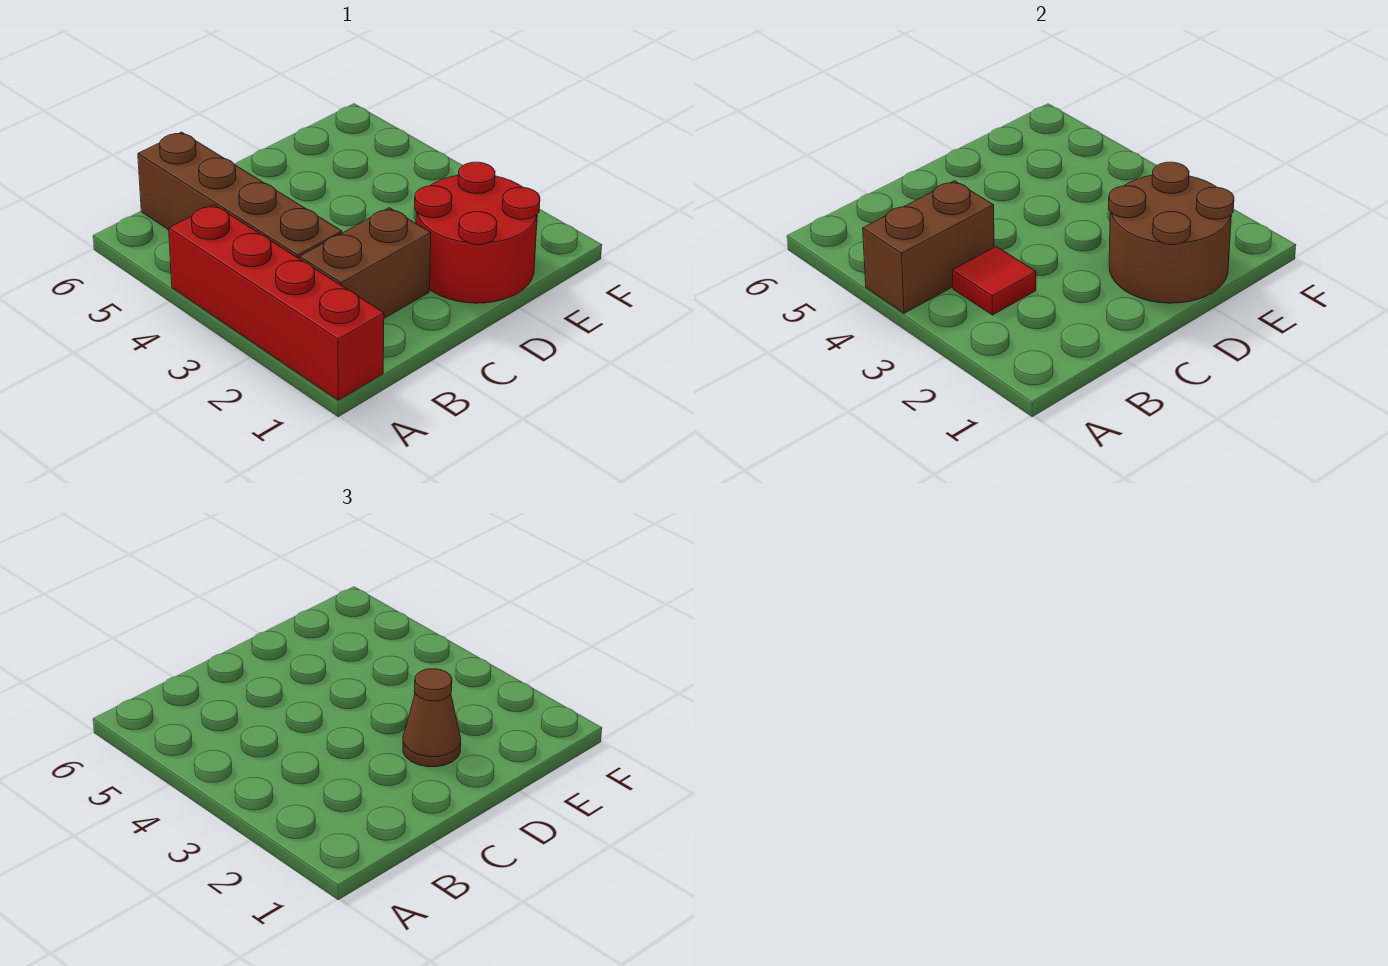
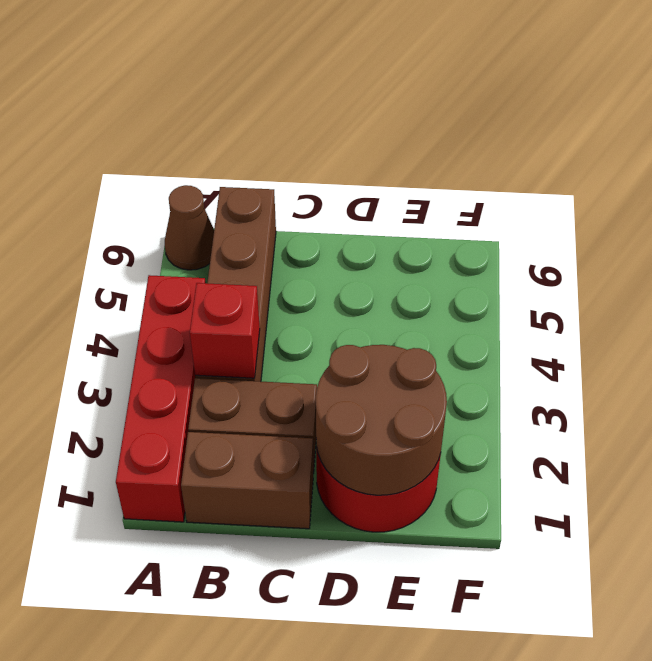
brown brick A4:B4 level 2 -> brown brick B1:C1 level 1
red tile B3 level 2 -> red brick B3 level 2
brown cone D2 level 3 -> brown cone A6 level 1

